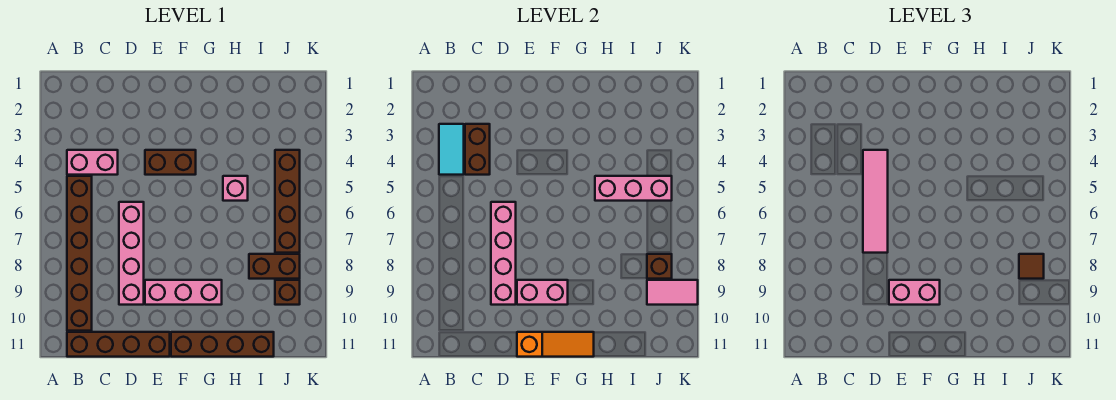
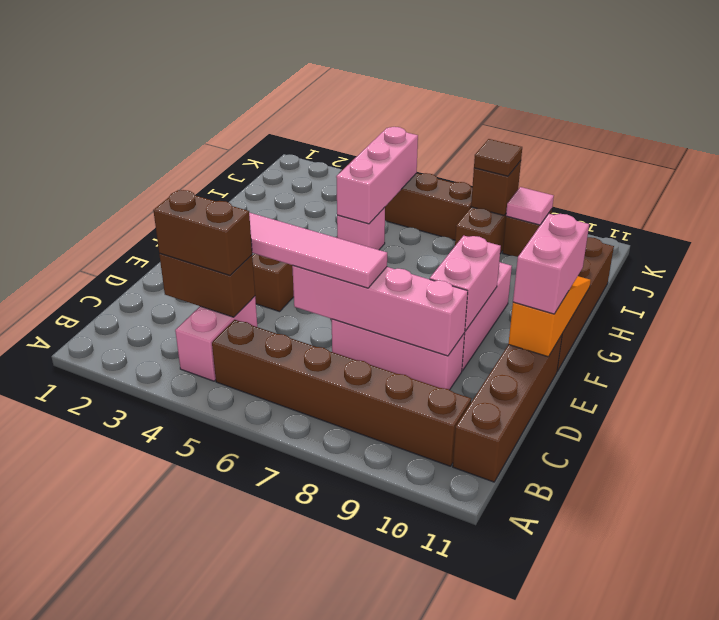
cyan tile B3:B4 level 2 -> none
none -> brown brick C3:C4 level 3
pink brick D6:D9 level 1 -> pink brick D7:D9 level 1
pink brick E9:F9 level 3 -> pink brick E11:F11 level 3
pink tile J9:K9 level 2 -> pink tile J9 level 2

